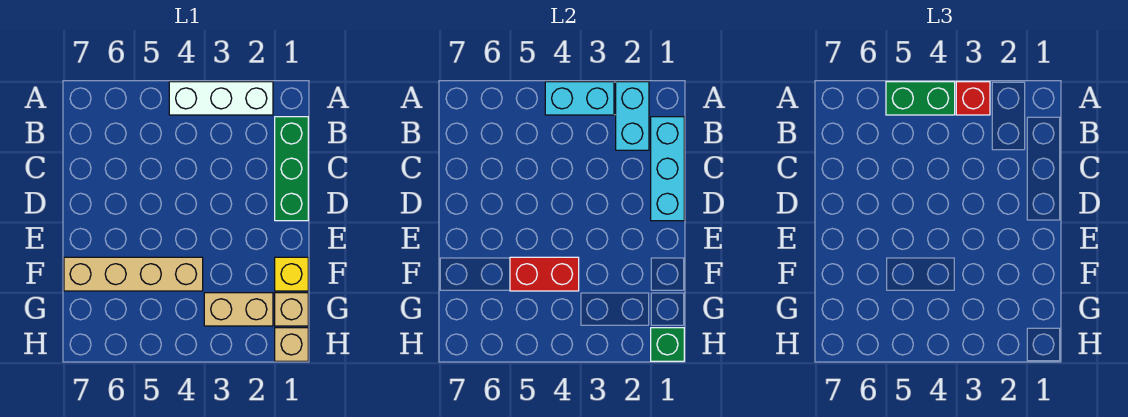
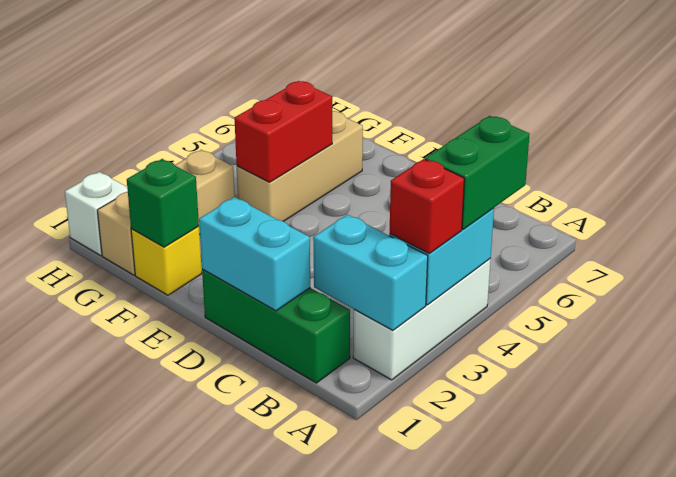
cyan brick B1:D1 level 2 -> cyan brick C1:D1 level 2
tan brick F4:F7 level 1 -> tan brick F4:F6 level 1
tan brick H1 level 1 -> white brick H1 level 1
green brick H1 level 2 -> green brick F1 level 2

